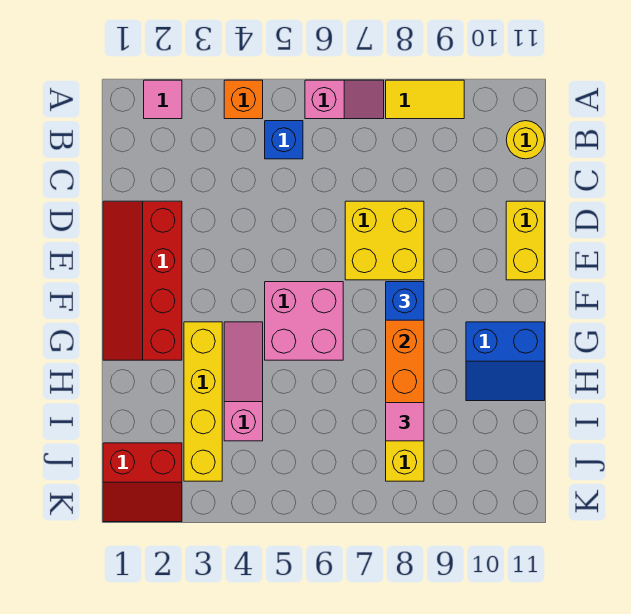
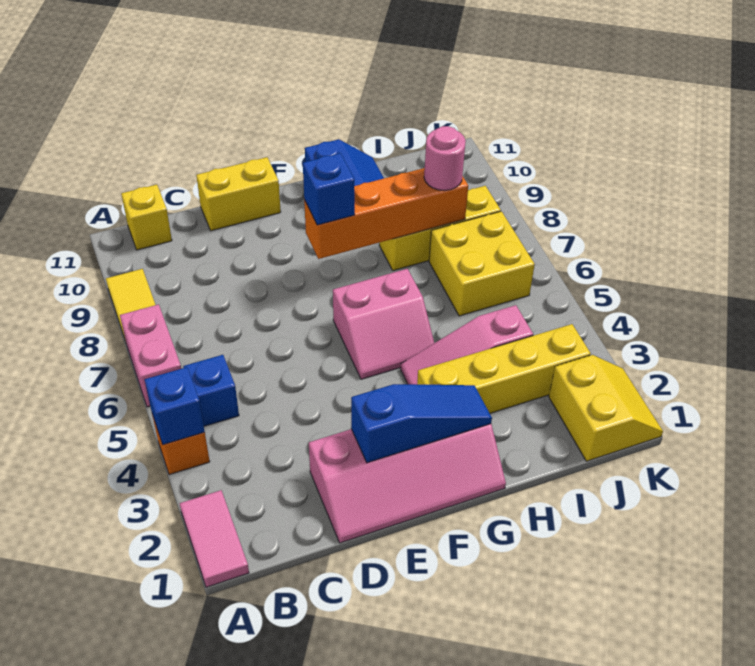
pink tile A2 level 1 -> pink tile A1:A2 level 1
none -> blue brick A4 level 2
pink slope A6:A7 level 1 top 6 -> pink brick A6:A7 level 1
yellow round brick B11 level 1 -> yellow brick B11 level 1
red slope D1:G2 level 1 top 2 -> pink slope D1:G2 level 1 top 2
yellow brick D7:E8 level 1 -> yellow brick I6:J7 level 1
none -> blue slope E2:G2 level 2 top E
pink brick F5:G6 level 1 -> pink slope F5:G6 level 1 top 6
pink tile I8 level 3 -> pink round brick I8 level 3
red slope J1:K2 level 1 top J -> yellow slope J1:K2 level 1 top J

